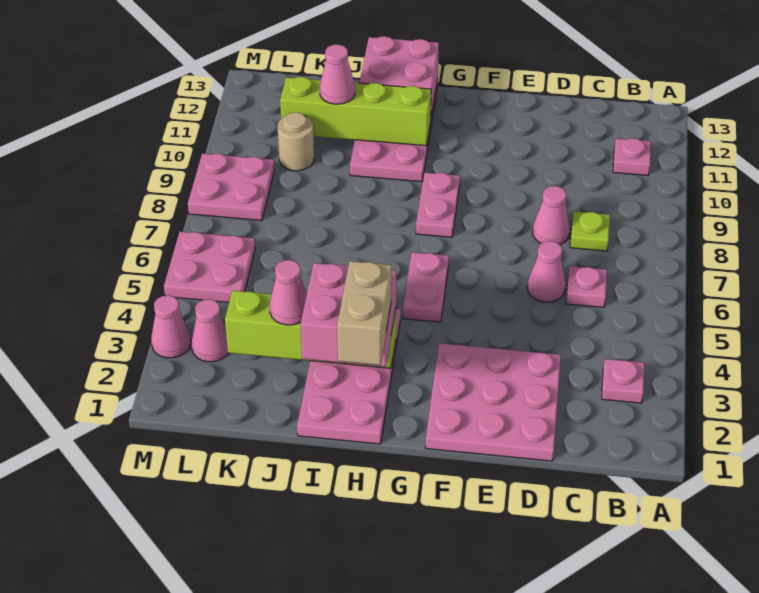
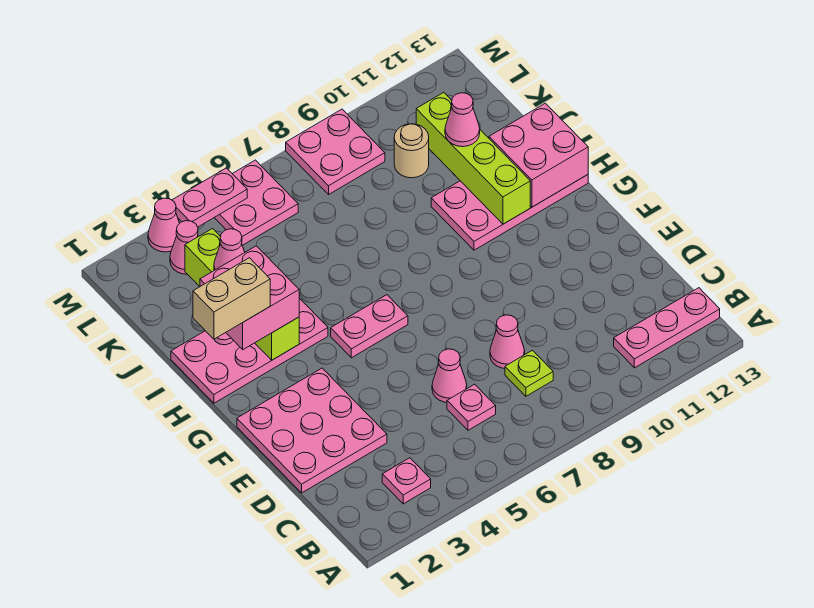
pink plate B11 level 1 -> pink plate B11:B13 level 1
pink plate G8:G9 level 1 -> pink plate M4:M5 level 2

